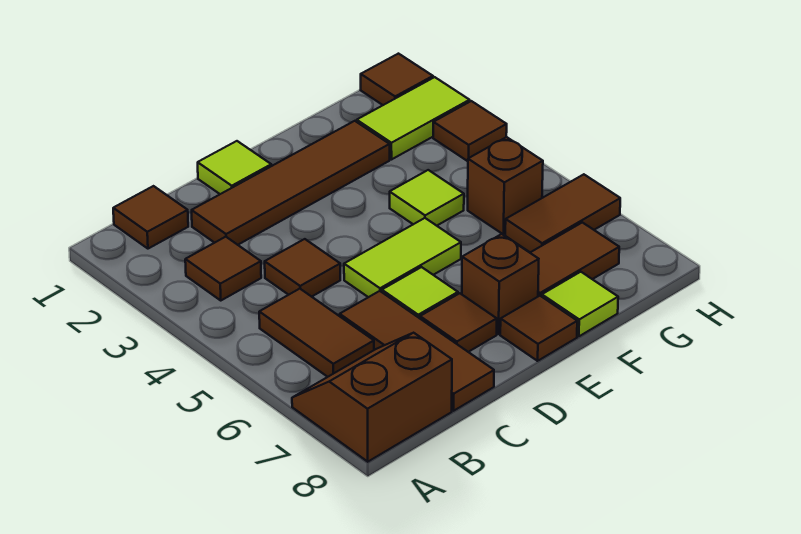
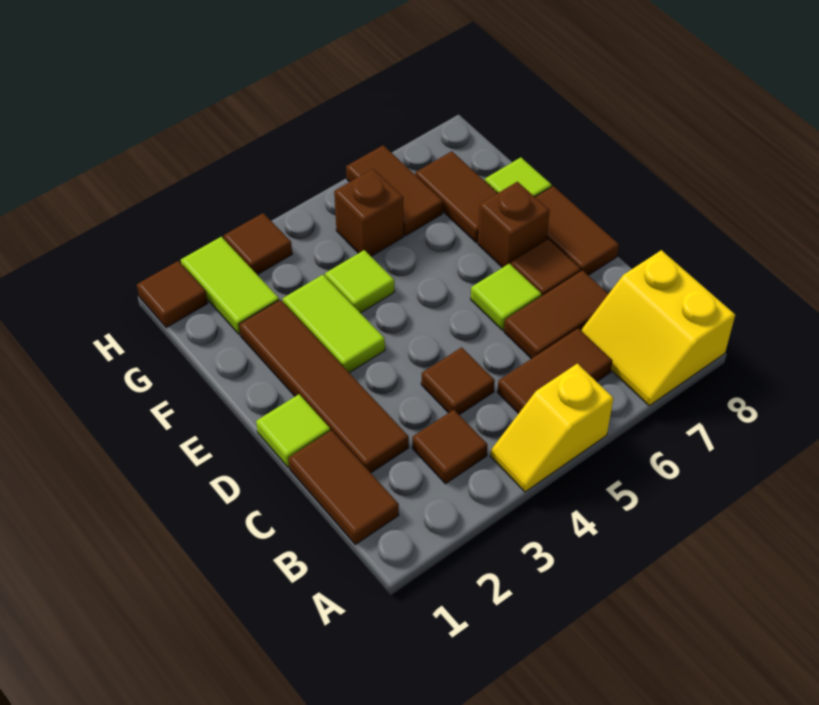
none -> yellow slope A4:A5 level 1 top 5
brown slope A7:B8 level 1 top 8 -> yellow slope A7:B8 level 1 top 8
brown tile B1 level 1 -> brown tile B1:C1 level 1
brown tile C6:C8 level 1 -> brown tile C6:C7 level 1
lime tile D5:E5 level 1 -> lime tile E3:F3 level 1
brown tile E8 level 1 -> brown tile D8:E8 level 1

